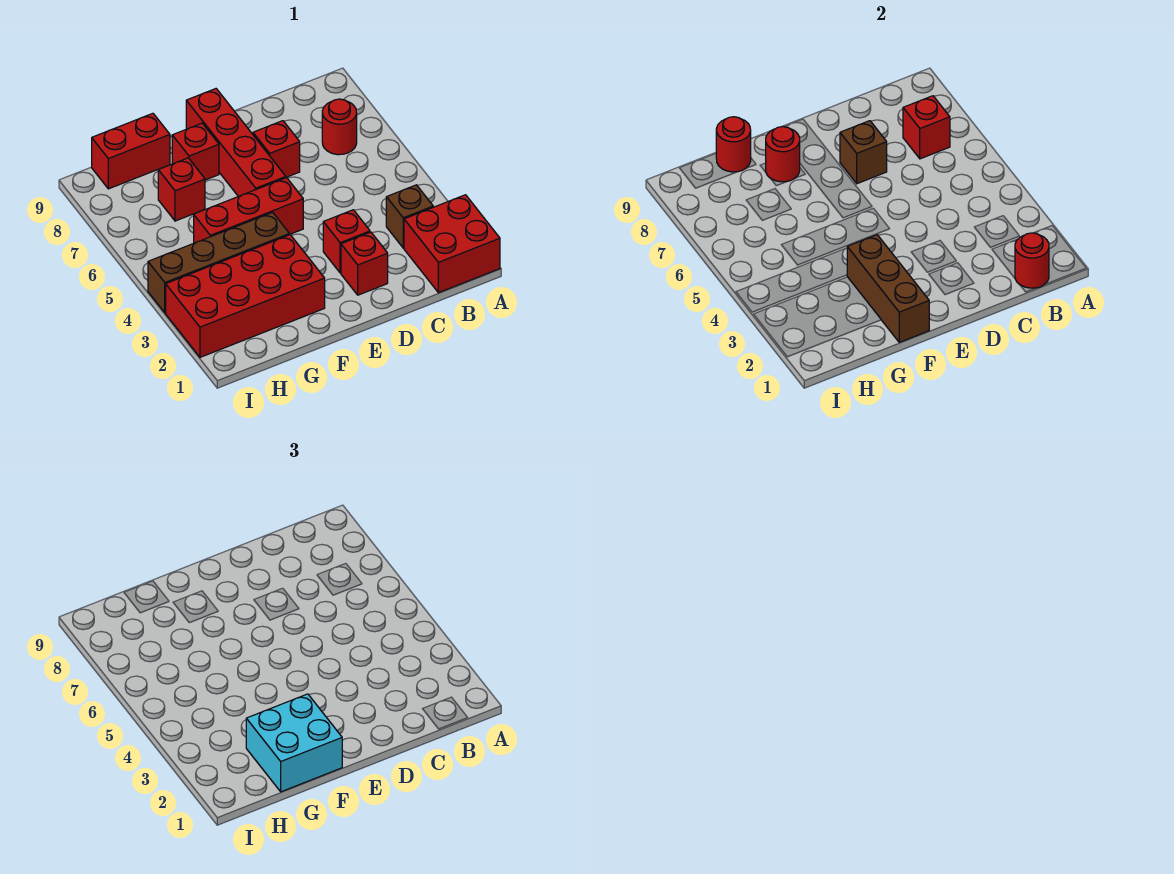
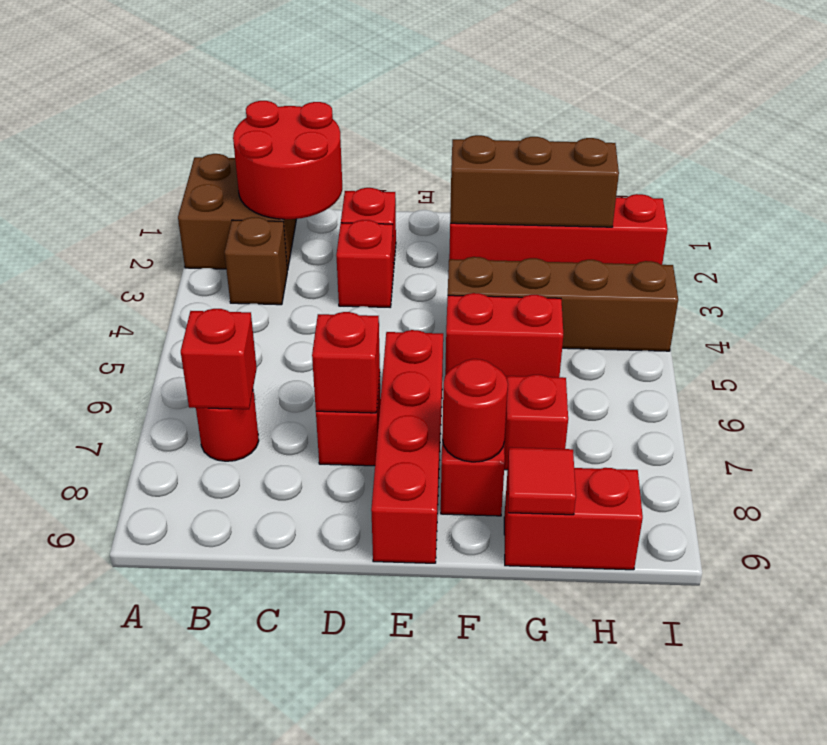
red brick A1:B2 level 1 -> brown brick A1:B2 level 1
red round brick B1 level 2 -> red round brick B1:C2 level 2
brown brick D7 level 2 -> red brick D7 level 2
red brick E5:G5 level 1 -> red brick F5:G5 level 1
brown brick F1:F3 level 2 -> brown brick F2:H2 level 2
cyan brick F1:G2 level 3 -> none
red brick F2:I3 level 1 -> red brick F2:I2 level 1
red round brick G9 level 2 -> red tile G9 level 2

